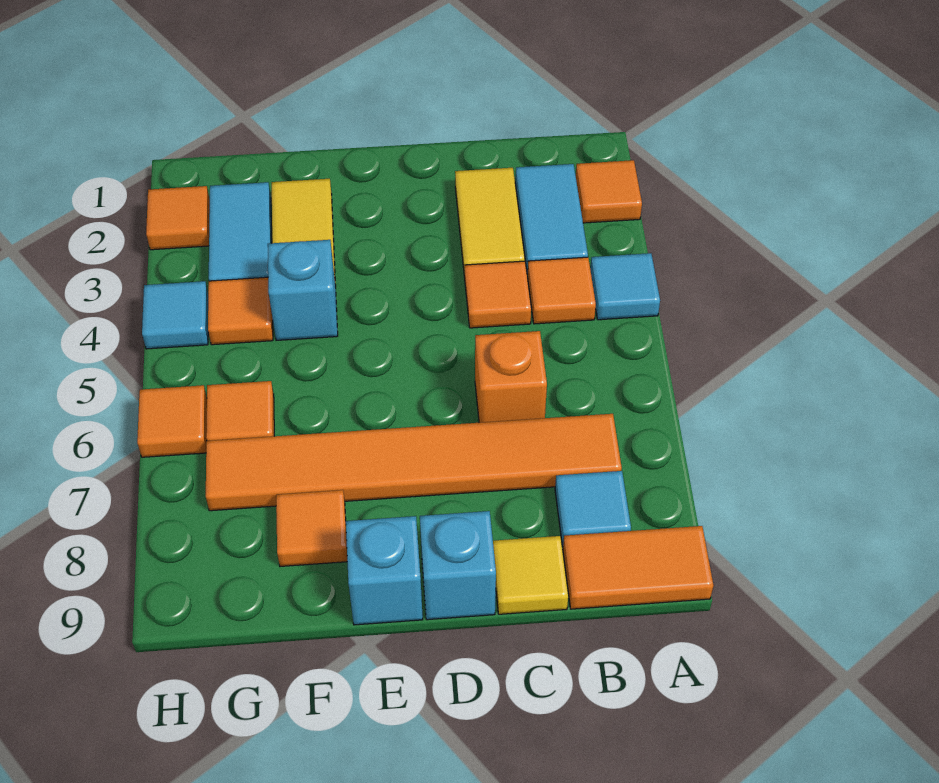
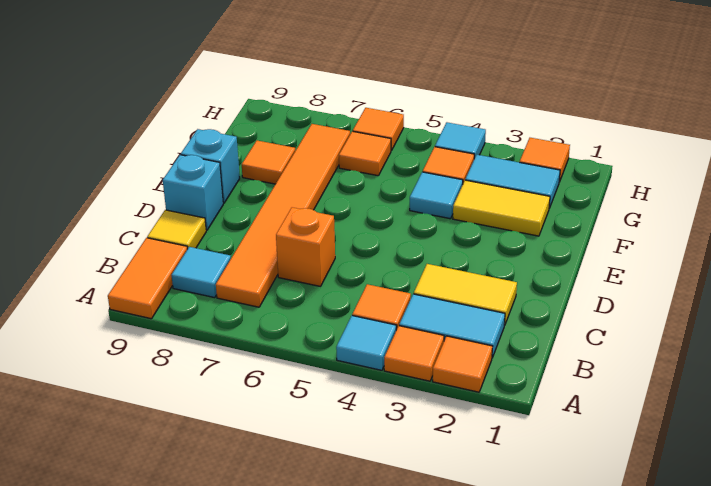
orange tile C4 level 1 -> orange tile A3 level 1
cyan brick F4 level 1 -> cyan tile F4 level 1

